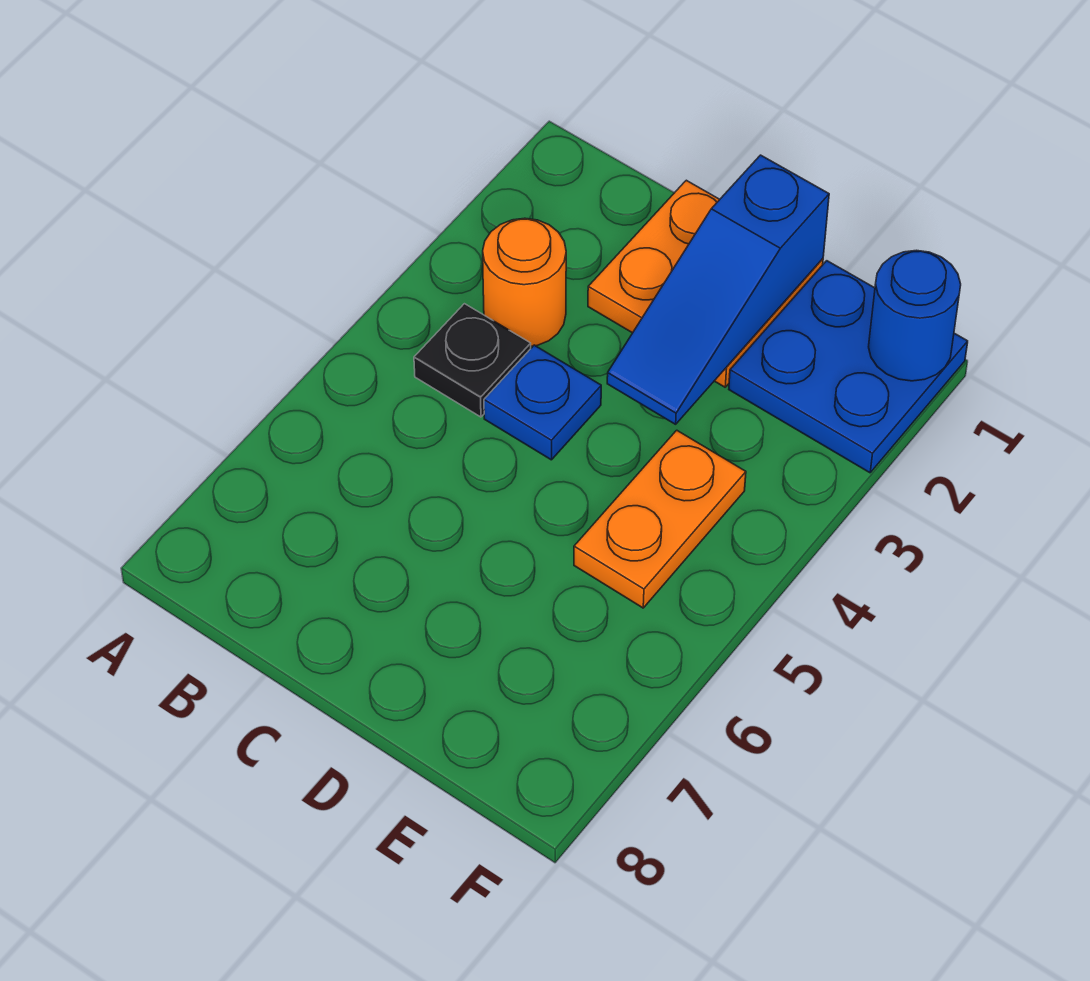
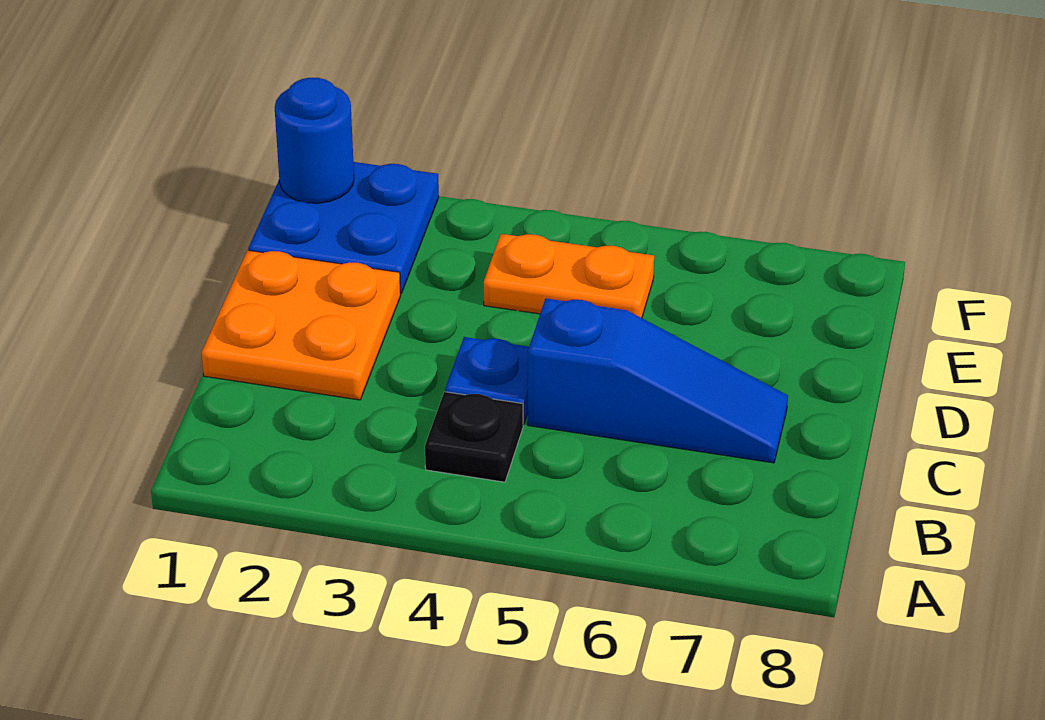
orange round brick B3 level 1 -> none
blue slope D1:D3 level 2 top 1 -> blue slope C5:C7 level 1 top 5

